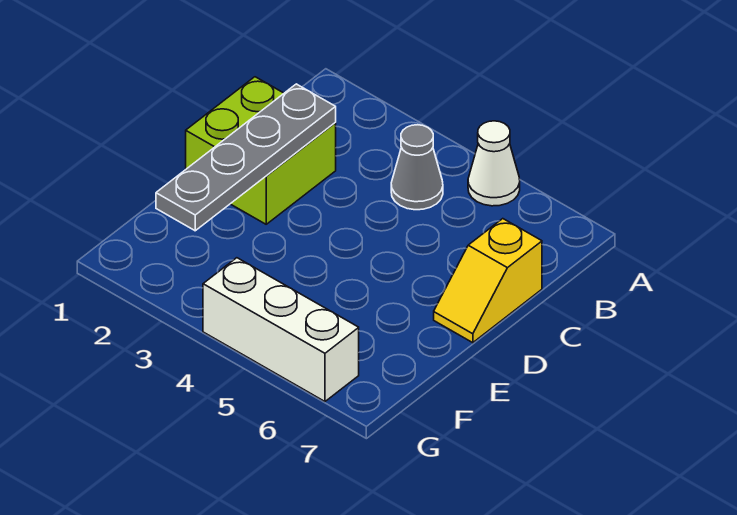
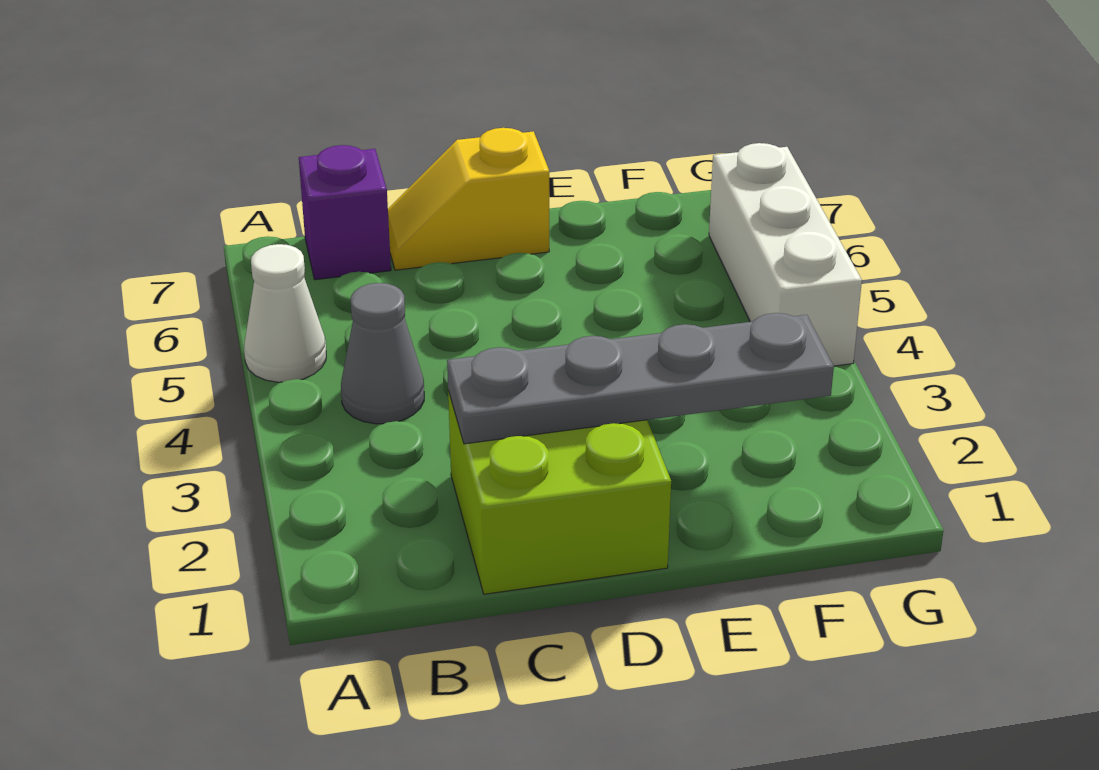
none -> purple brick B7 level 1
yellow slope C7:D7 level 1 top C -> yellow slope C7:D7 level 1 top D

